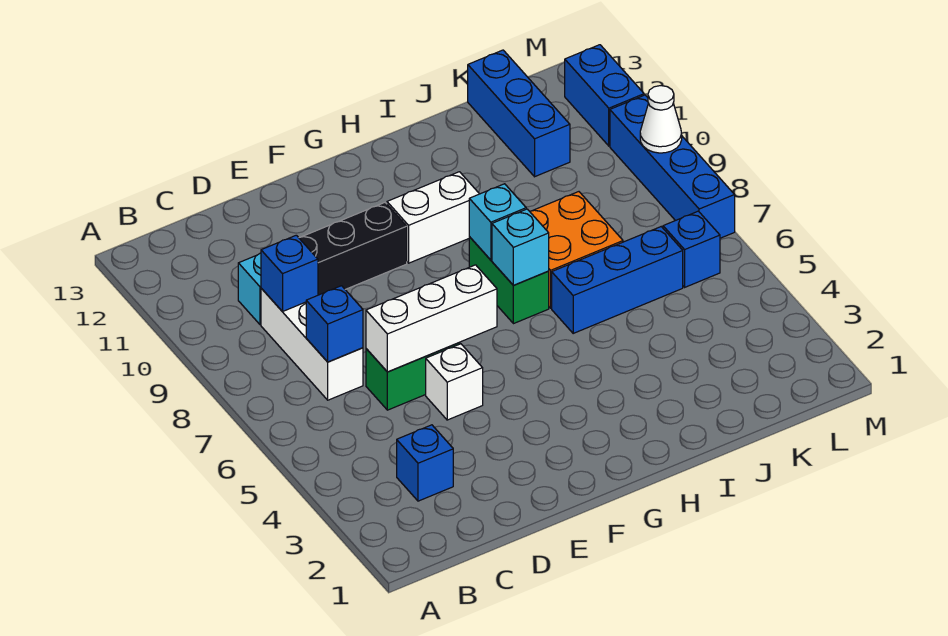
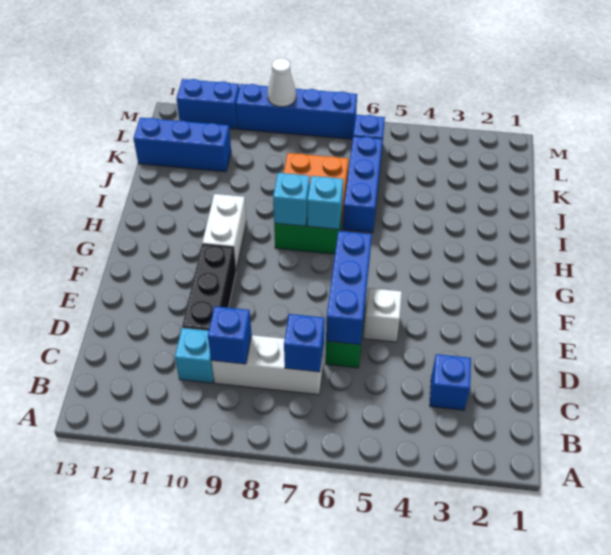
white brick D6:F6 level 2 -> blue brick D6:F6 level 2

